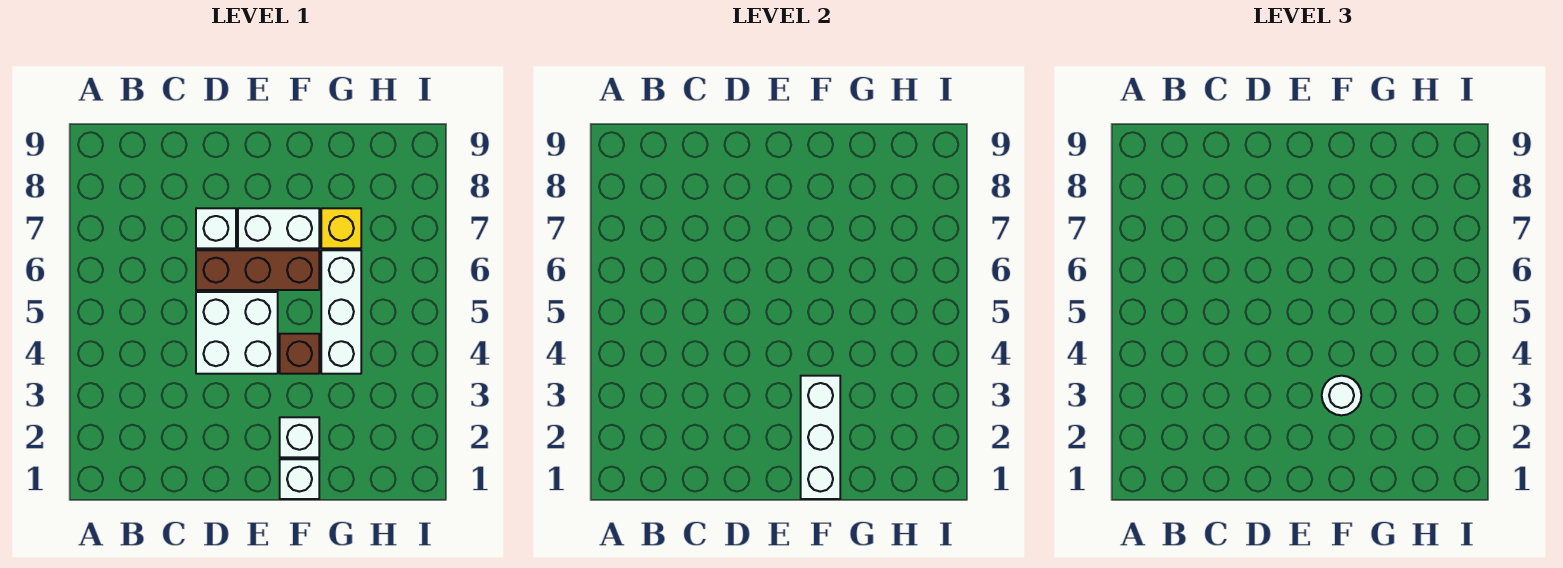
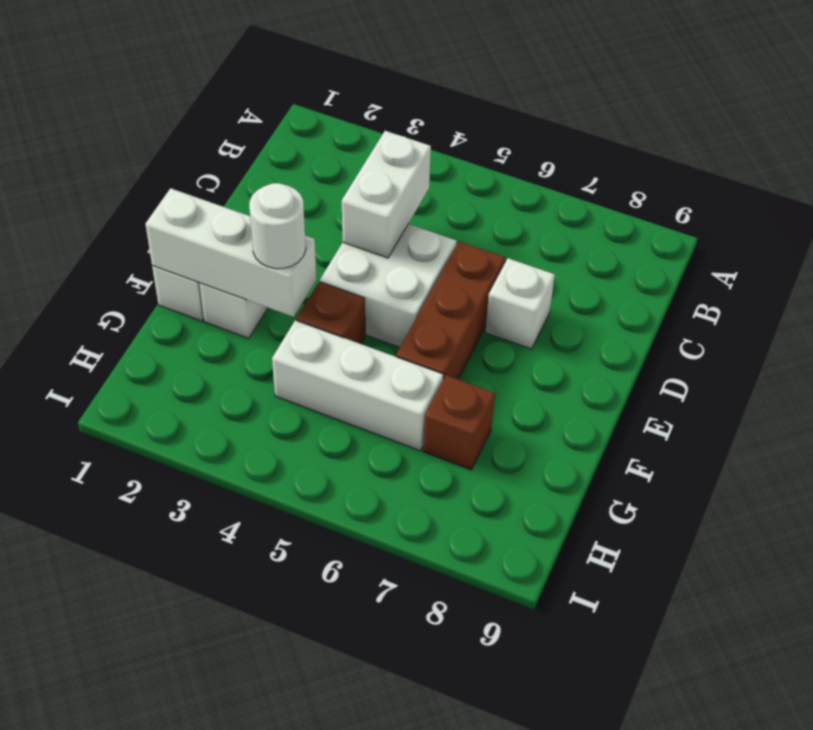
white brick E7:F7 level 1 -> white brick C4:D4 level 2
yellow brick G7 level 1 -> brown brick G7 level 1

